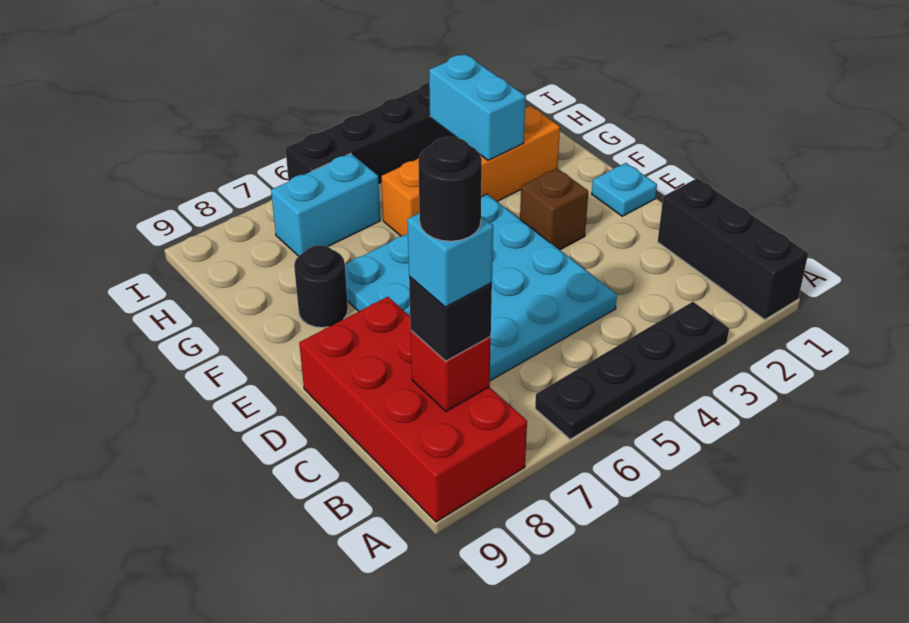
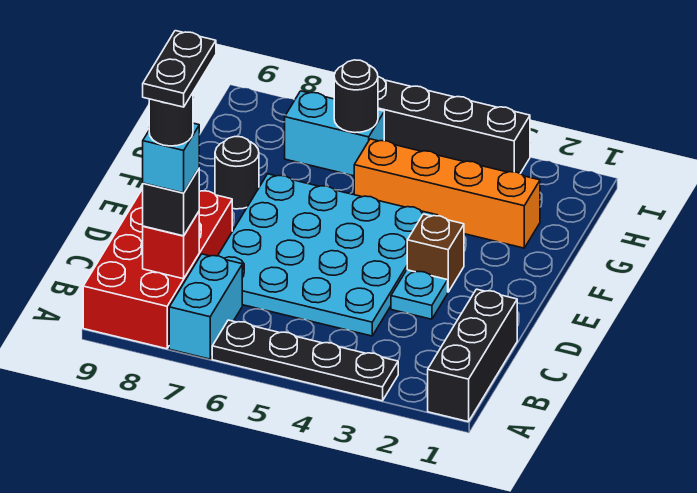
none -> black plate B8:C8 level 6
cyan plate E1 level 1 -> cyan plate D3 level 1
cyan brick G3:H3 level 2 -> cyan brick A7:B7 level 1
none -> black round brick H6 level 2

